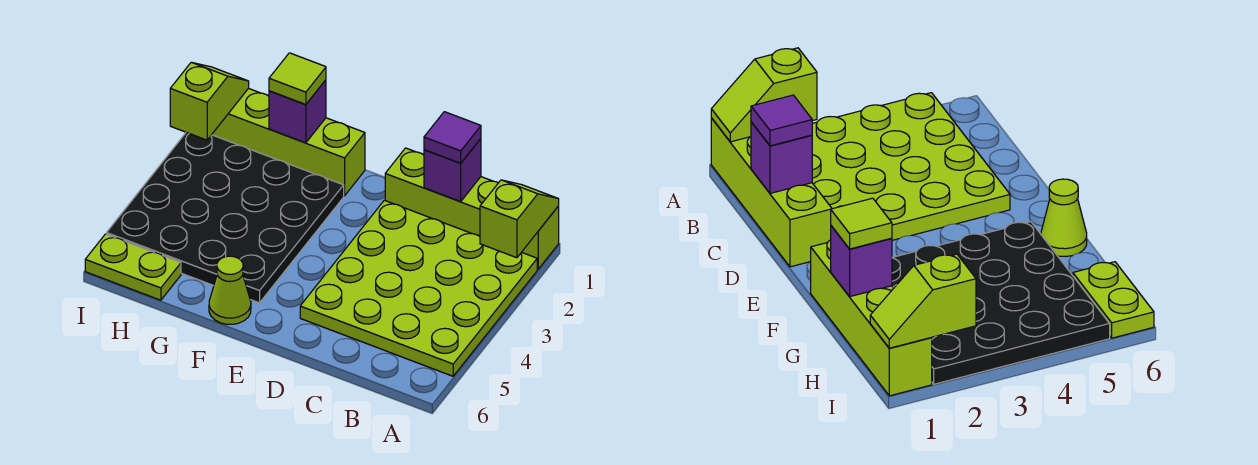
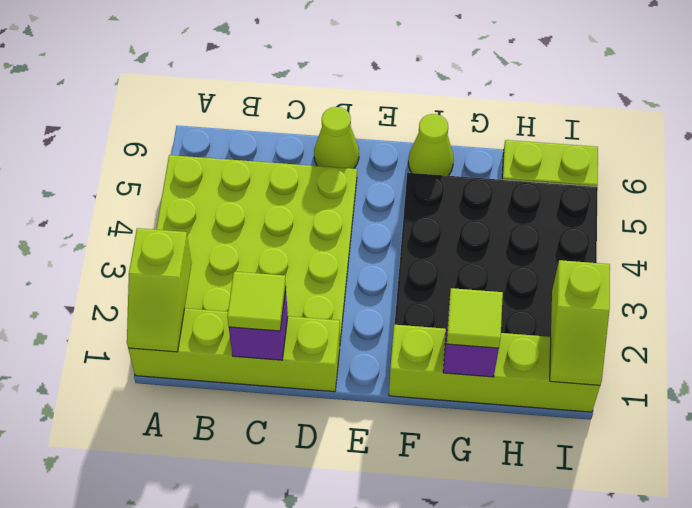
purple tile C1 level 3 -> lime tile C1 level 3
none -> lime cone D6 level 1

